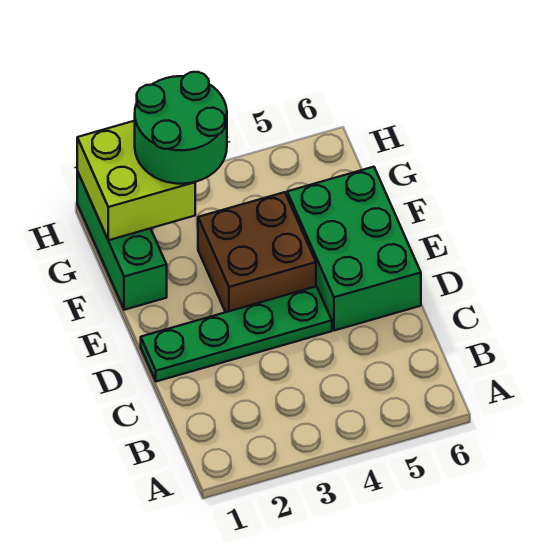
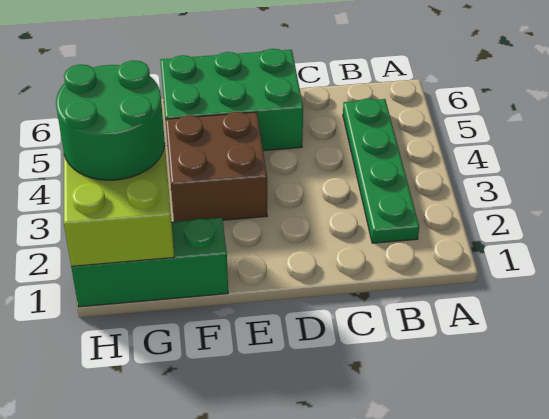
green plate D1:D4 level 1 -> green plate B2:B5 level 1

